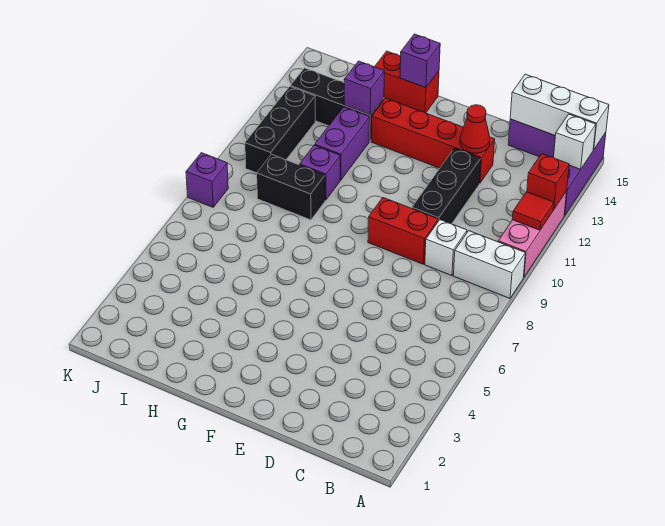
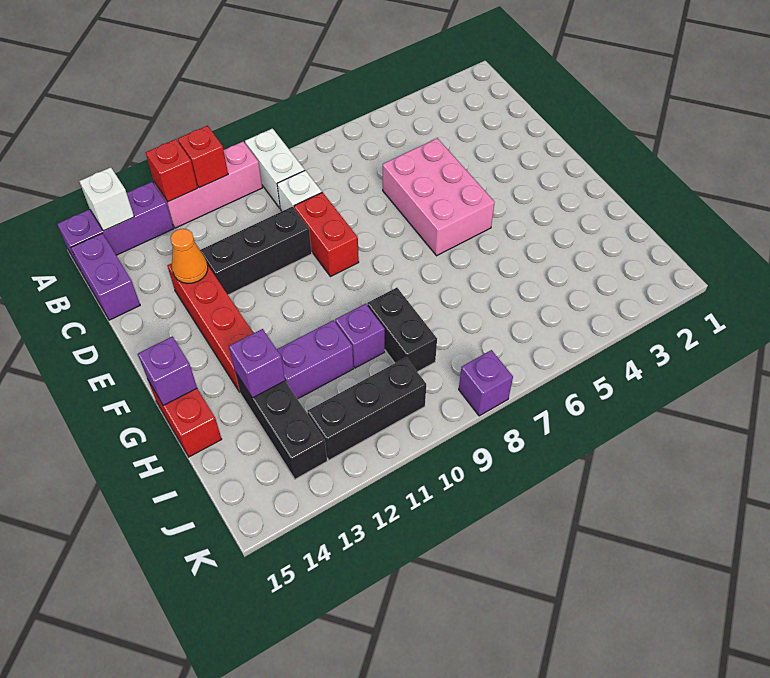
red tile A11 level 2 -> red brick A11 level 2
white brick A15:C15 level 2 -> none
none -> pink brick D5:F6 level 1
red cone D13 level 2 -> orange cone D13 level 2

